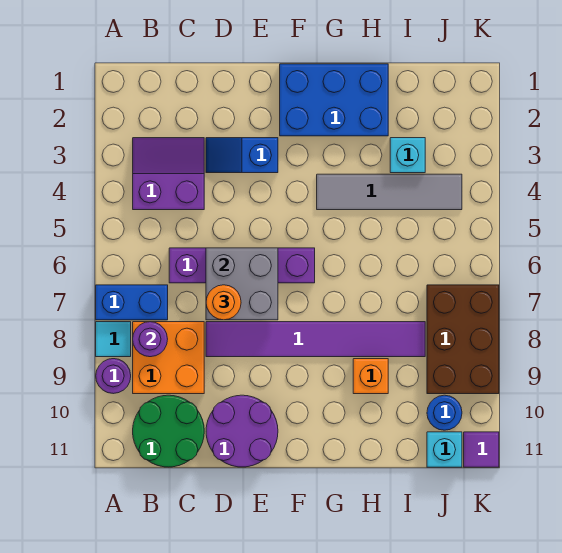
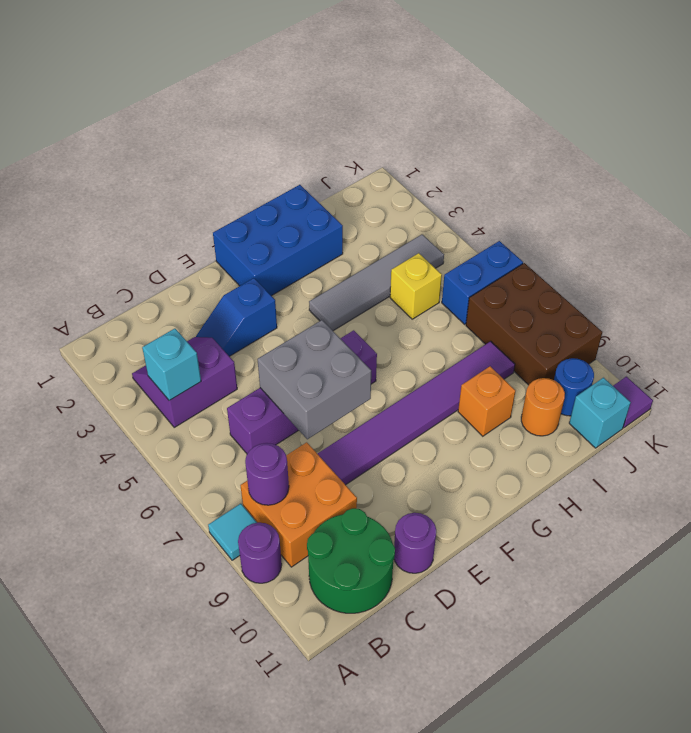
blue brick A7:B7 level 1 -> blue brick J6:K6 level 1
orange round brick D7 level 3 -> orange round brick I10 level 1
purple round brick D10:E11 level 1 -> purple round brick D11 level 1
cyan brick I3 level 1 -> cyan brick B4 level 2
none -> yellow brick I5 level 1

